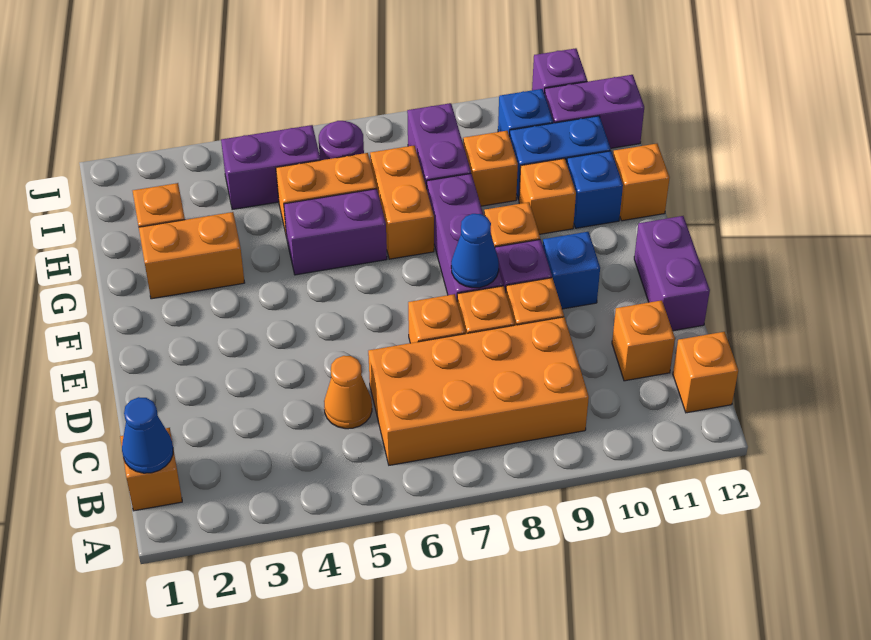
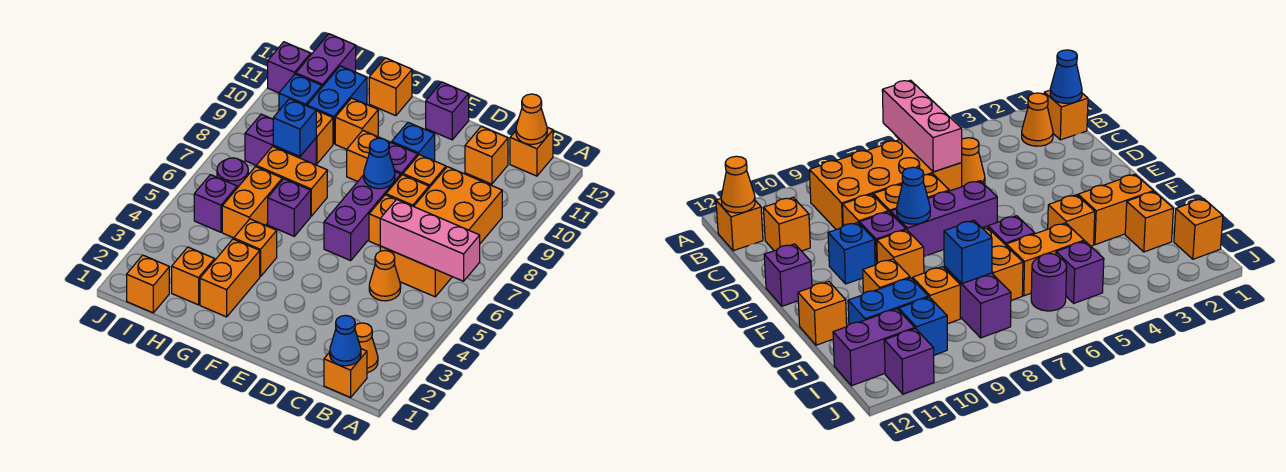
none -> pink brick A6:C6 level 2
none -> orange cone B2 level 1
none -> orange cone B12 level 2
purple brick D12:E12 level 1 -> purple brick E12 level 1
purple brick E8:G8 level 1 -> purple brick E6:E8 level 1
none -> orange brick G4 level 1
purple brick G5:G6 level 1 -> purple brick G6 level 1
blue brick G11 level 1 -> blue brick H8 level 2
none -> orange brick I1 level 1
purple brick I4:I5 level 1 -> purple brick I5 level 1

